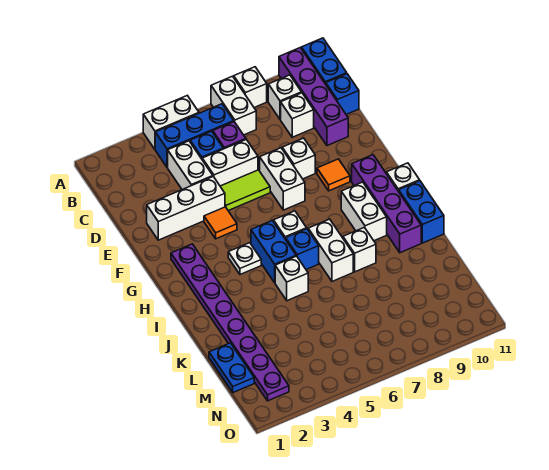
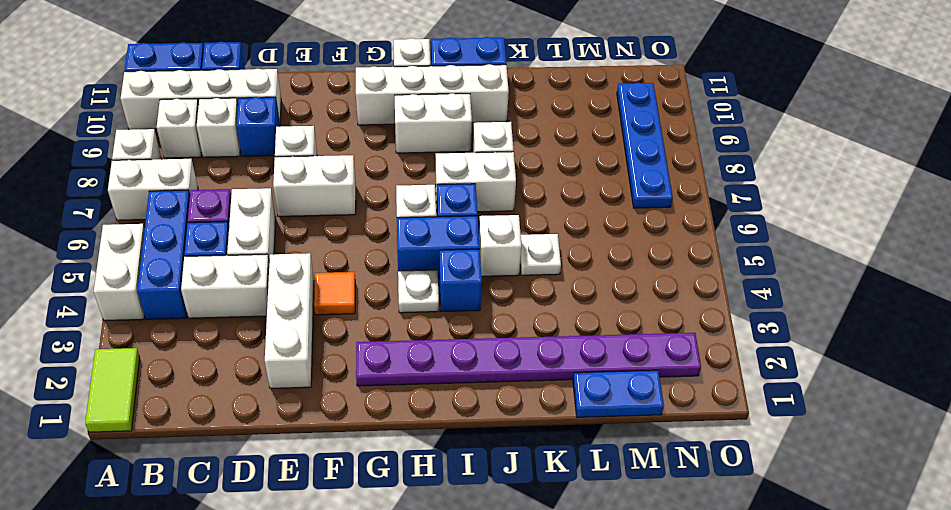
purple brick A10:D10 level 1 -> white brick A10:D10 level 1
none -> blue brick D9 level 1
lime tile E5:E6 level 1 -> lime tile A1:A2 level 1
orange tile F9 level 1 -> none
purple brick G10:J10 level 1 -> white brick G10:J10 level 1
none -> blue brick I4 level 1
none -> white plate K5 level 1
none -> blue plate N7:N10 level 1

